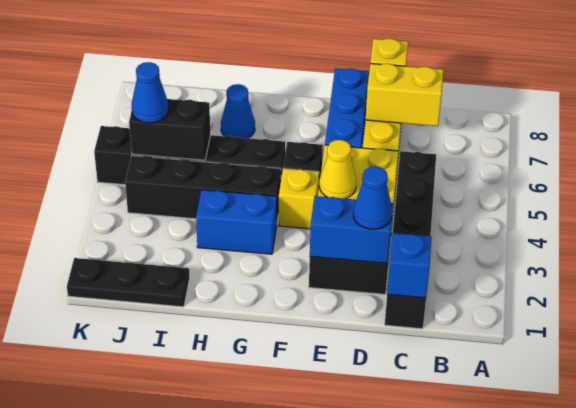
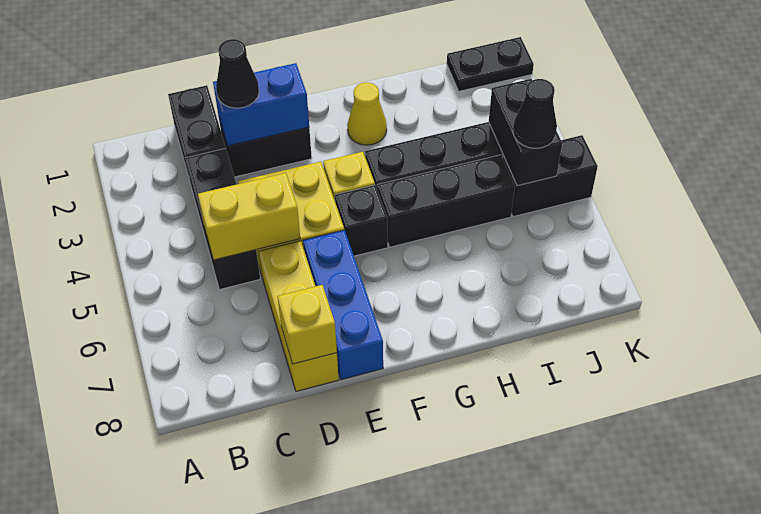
blue brick C1 level 2 -> none
yellow brick C7:D7 level 2 -> yellow brick C5:D5 level 2
blue cone D2 level 3 -> black cone D2 level 3
yellow cone E4 level 2 -> yellow cone G2 level 1
blue brick G3:H3 level 1 -> none
blue cone H7 level 1 -> none
black plate I1:K1 level 1 -> black plate J1:K1 level 1
black brick I5:J5 level 2 -> black brick J4:J5 level 2
blue cone J5 level 3 -> black cone J5 level 3

